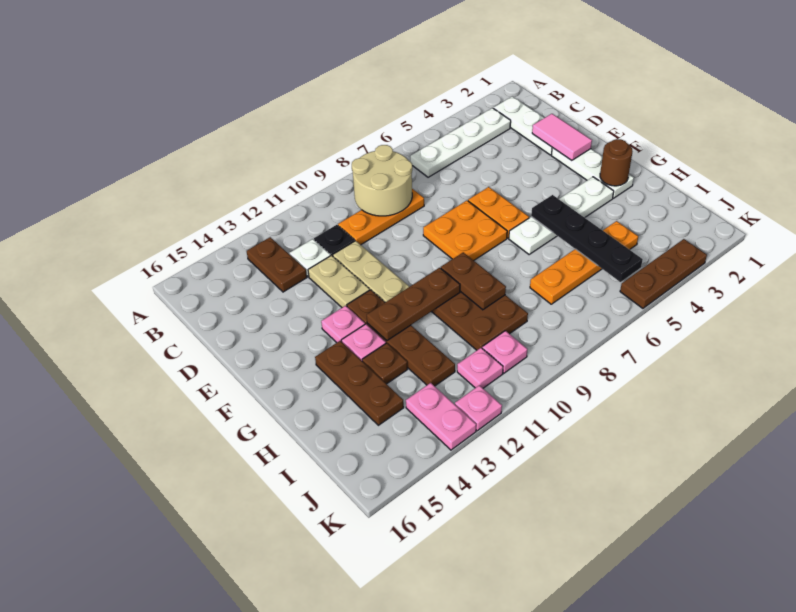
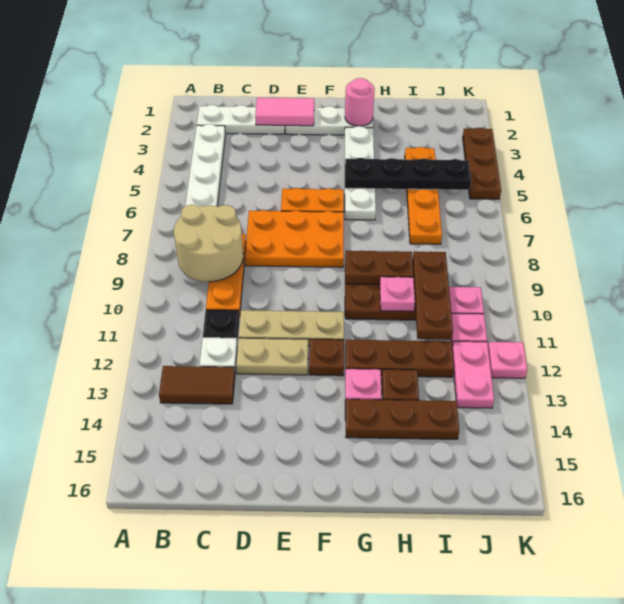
brown plate B13:C13 level 1 -> brown tile B13:C13 level 1
orange plate E7:F8 level 1 -> orange plate D7:F8 level 1
pink plate F13 level 1 -> pink plate H10 level 2
brown round brick G2 level 2 -> pink round brick G2 level 2
brown plate G10:G12 level 2 -> brown plate I9:I11 level 2
pink plate J13:K13 level 1 -> pink plate J12:J13 level 1

